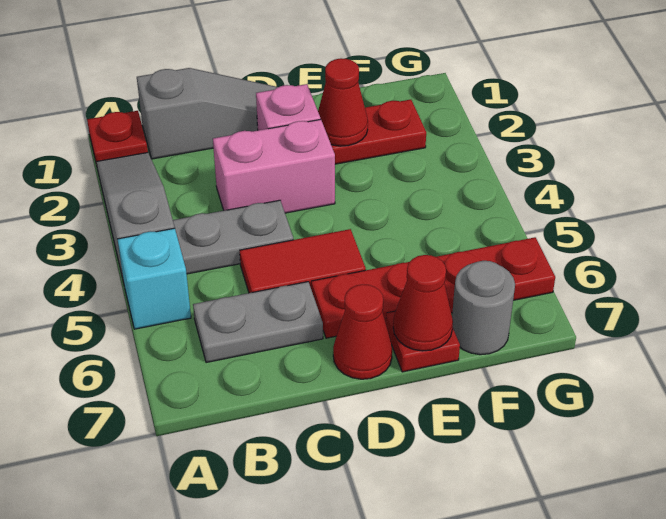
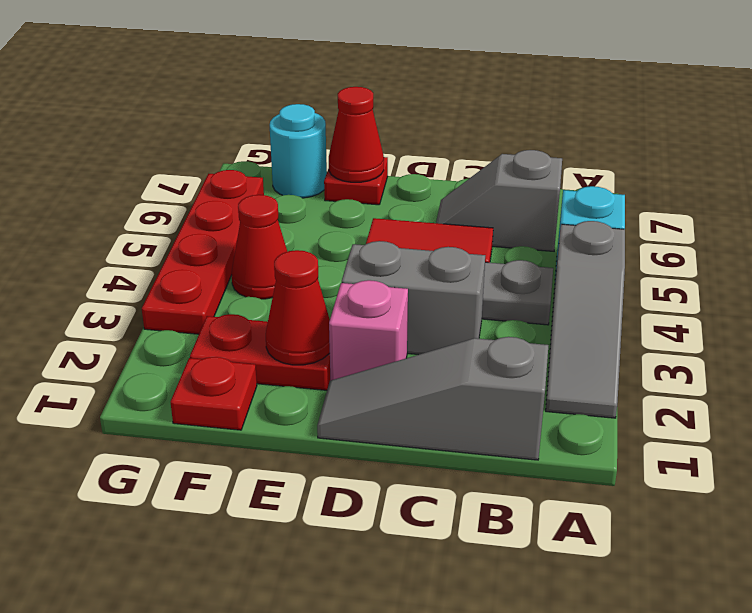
red plate A1 level 1 -> red plate F1 level 1
grey plate B6:C6 level 1 -> grey slope B6:C6 level 1 top B
pink brick C3:D3 level 1 -> grey brick C3:D3 level 1
red plate D6:G6 level 1 -> red plate G3:G6 level 1
red cone D7 level 1 -> red cone F4 level 1
grey round brick F7 level 1 -> cyan round brick F7 level 1

